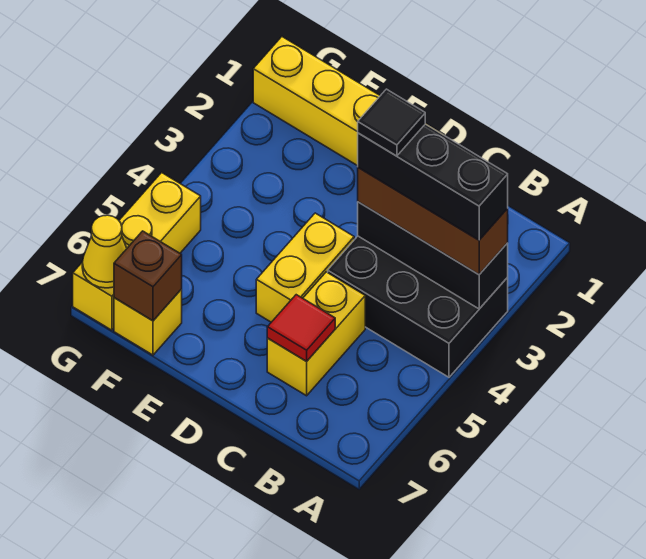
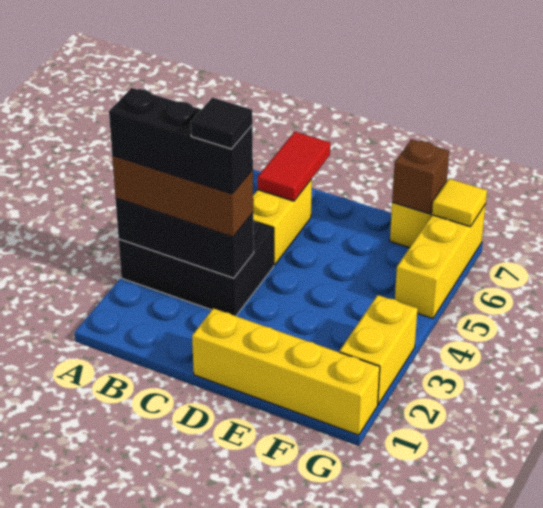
red tile C6 level 2 -> red tile C6:C7 level 2
yellow brick D4:D5 level 1 -> yellow brick G2:G3 level 1
yellow cone G7 level 2 -> yellow tile G7 level 2

